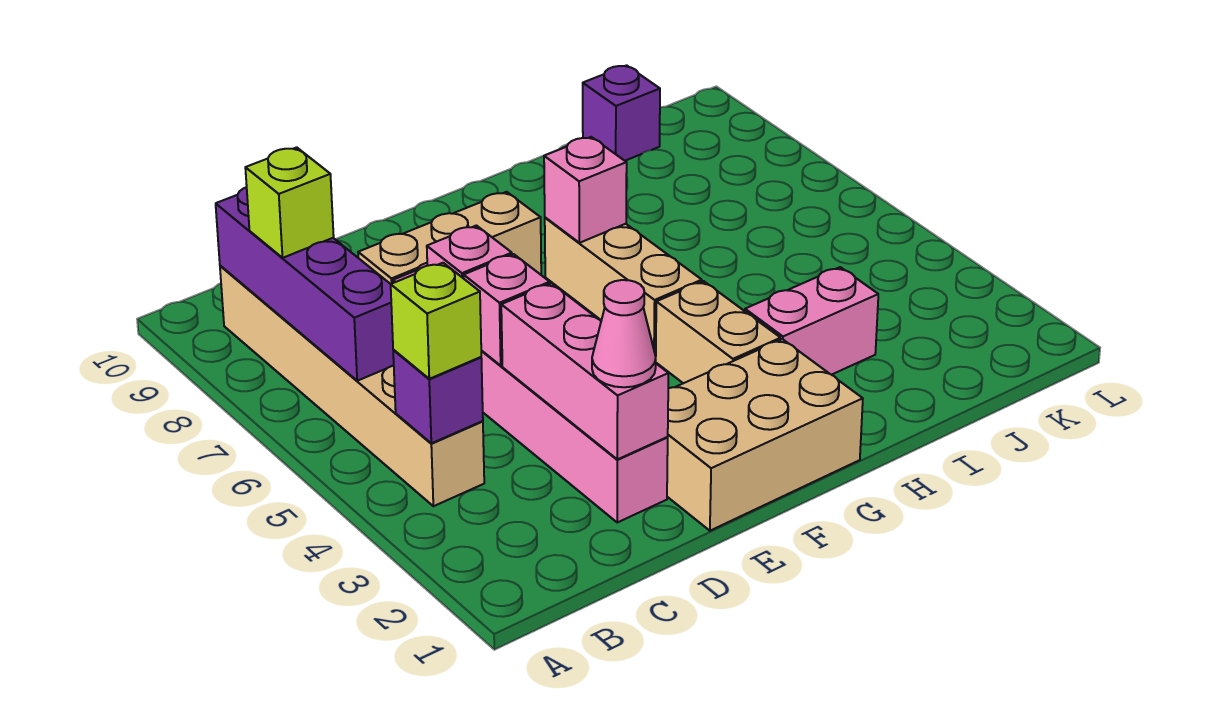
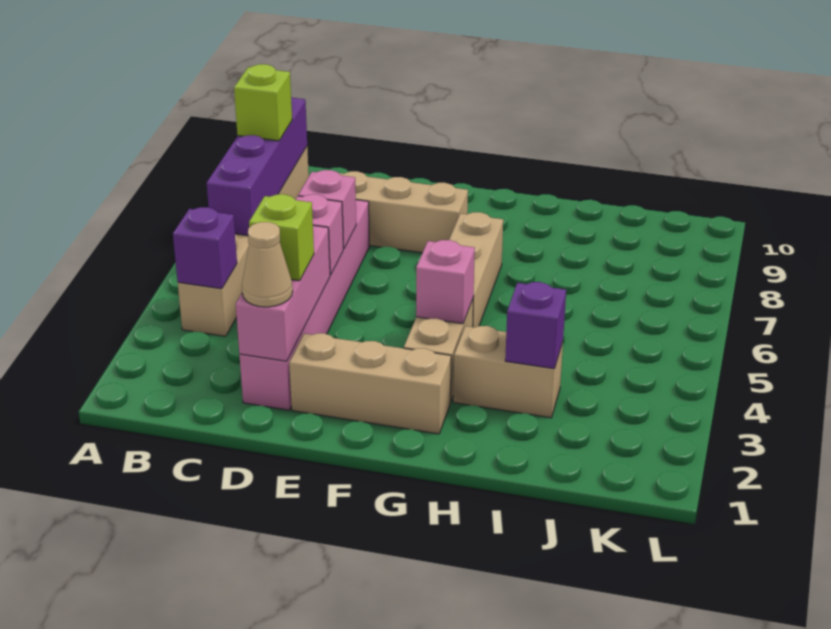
lime brick B4 level 3 -> lime brick D3 level 3
pink cone D2 level 3 -> tan cone D2 level 3
tan brick E1:G2 level 1 -> tan brick E2:G2 level 1
pink brick G7 level 2 -> pink brick G4 level 2
pink brick H3:I3 level 1 -> tan brick H3:I3 level 1
purple brick J10 level 1 -> purple brick I3 level 2

